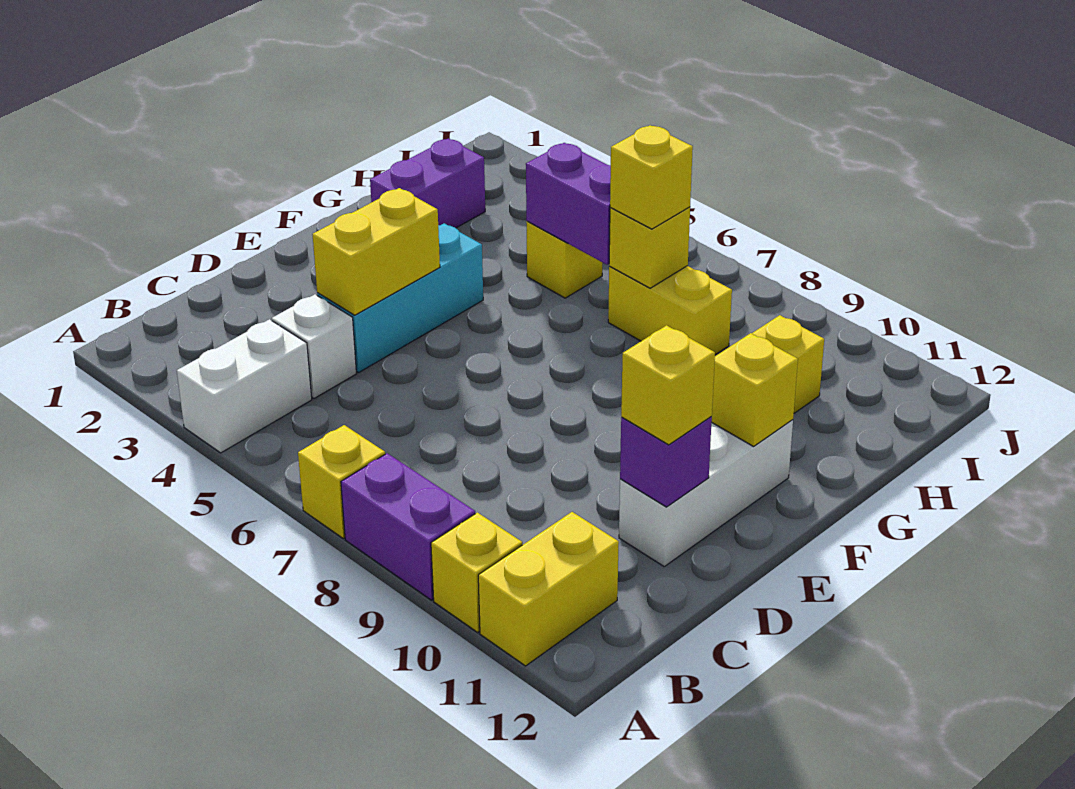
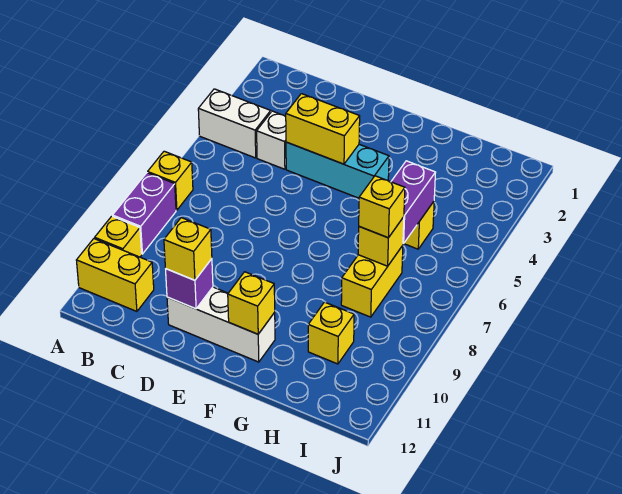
purple brick G2:H2 level 1 -> none

